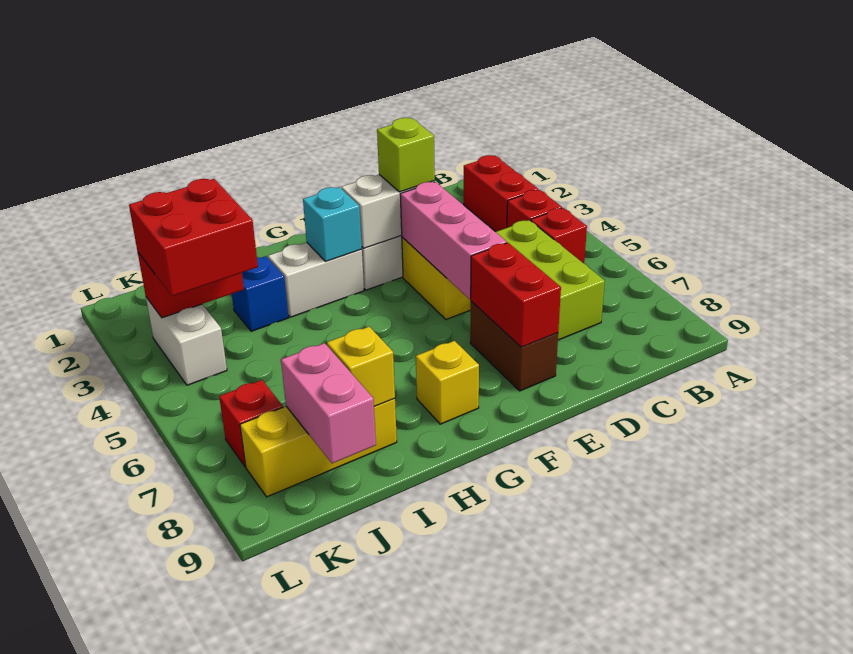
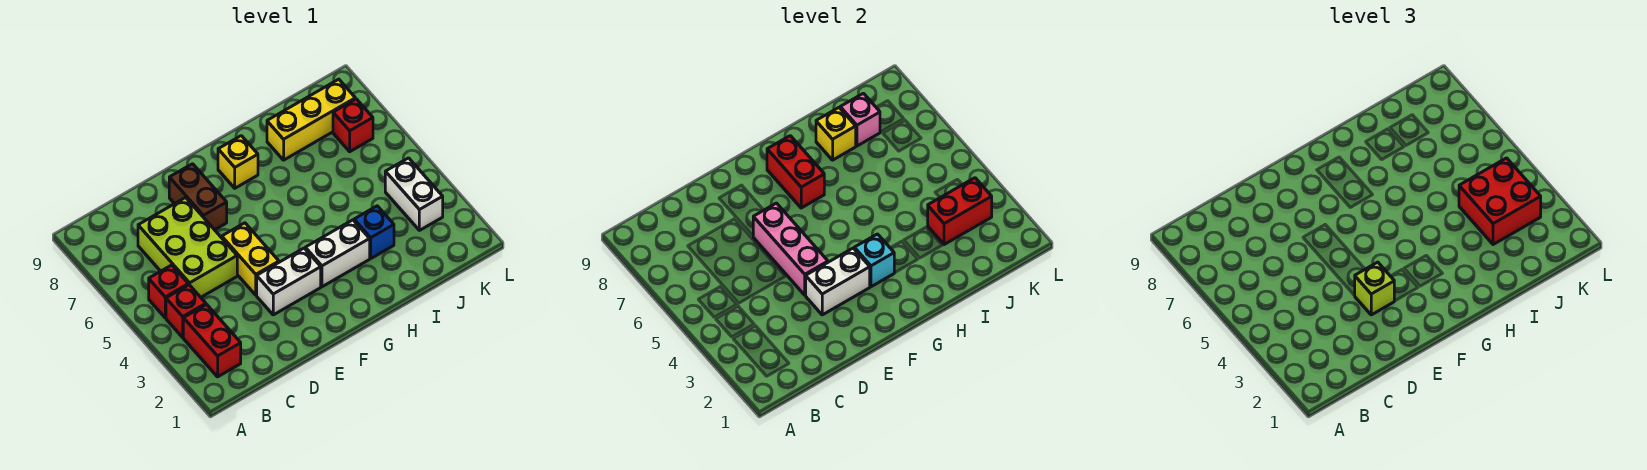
red brick E7:E8 level 2 -> red brick G7:G8 level 2
pink brick J8:J9 level 2 -> pink brick J8 level 2

